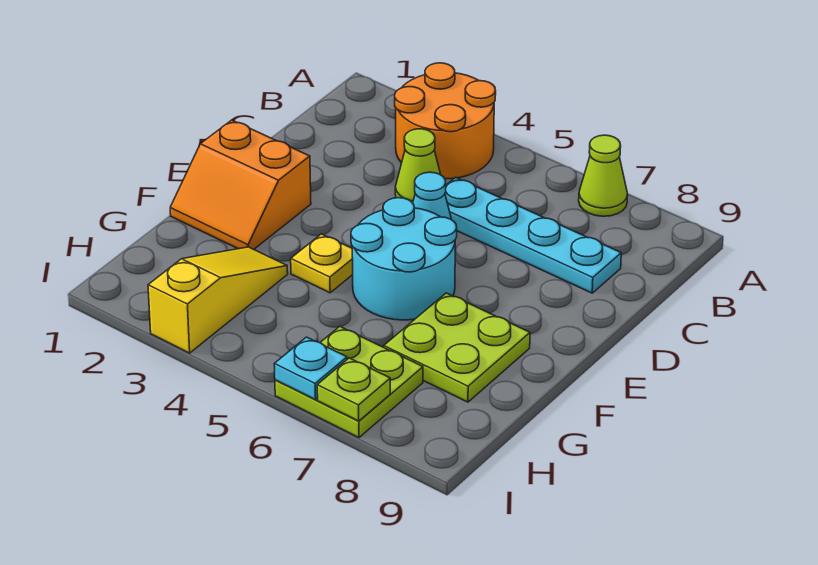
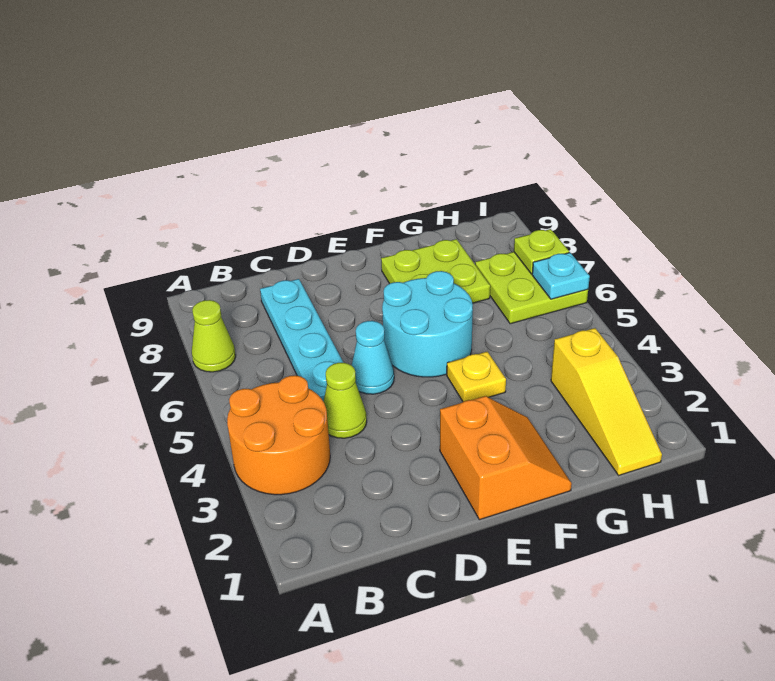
yellow slope G3:I3 level 1 top I -> yellow slope H1:H3 level 1 top 3

